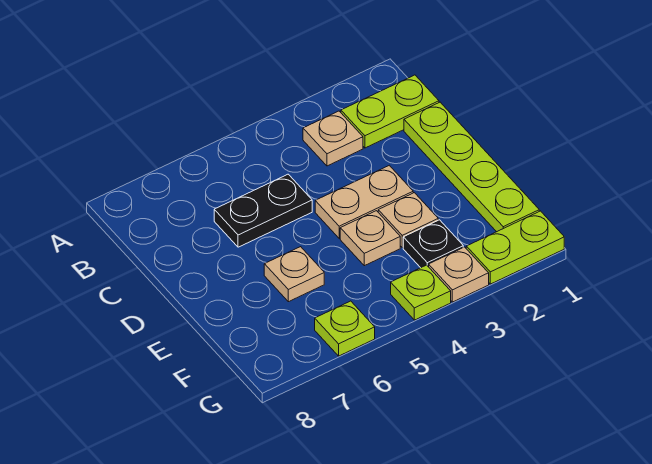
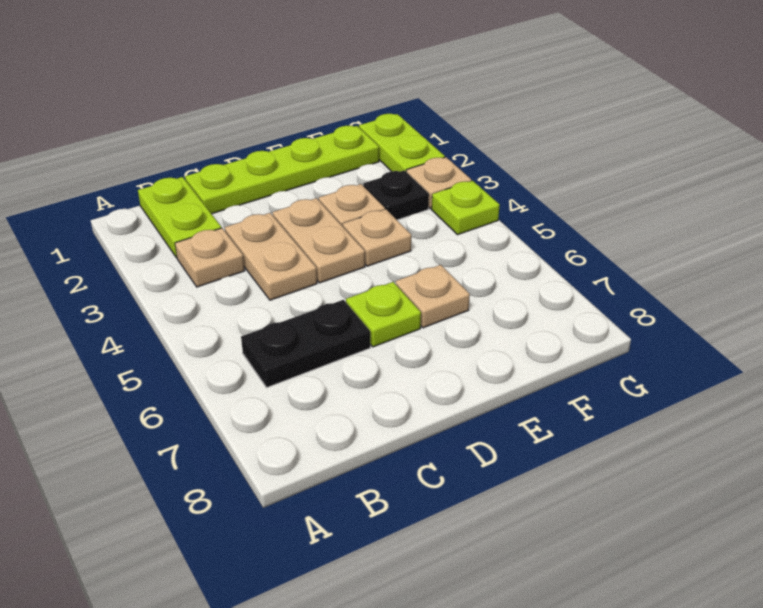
none -> tan plate C3:C4 level 1
black plate C5:C6 level 1 -> black plate B6:C6 level 1
lime plate G6 level 1 -> lime plate D6 level 1

